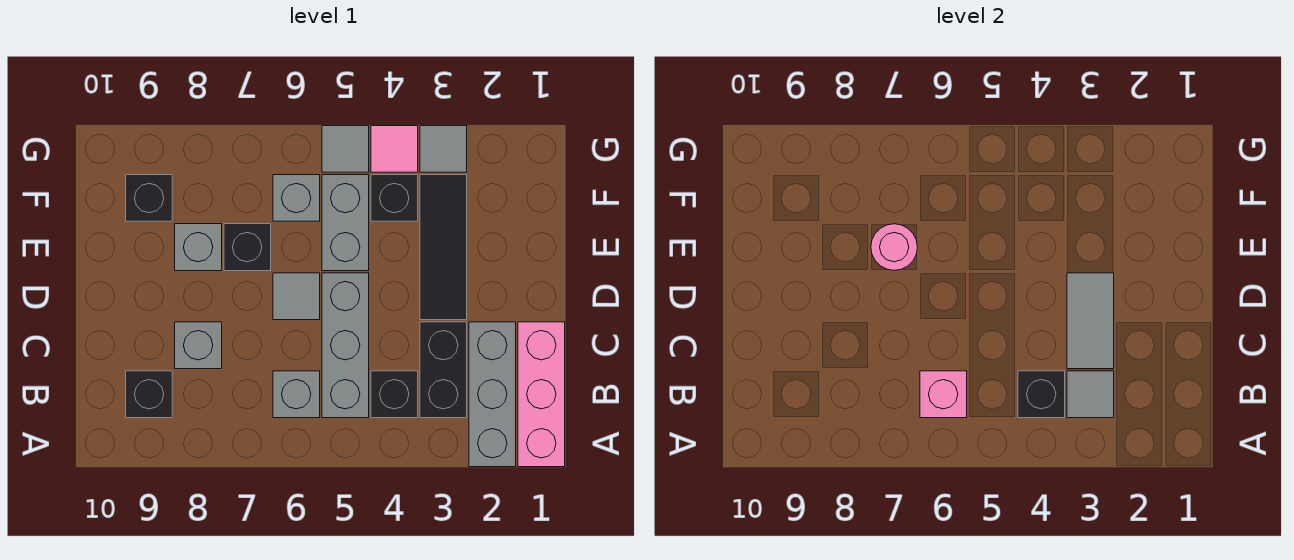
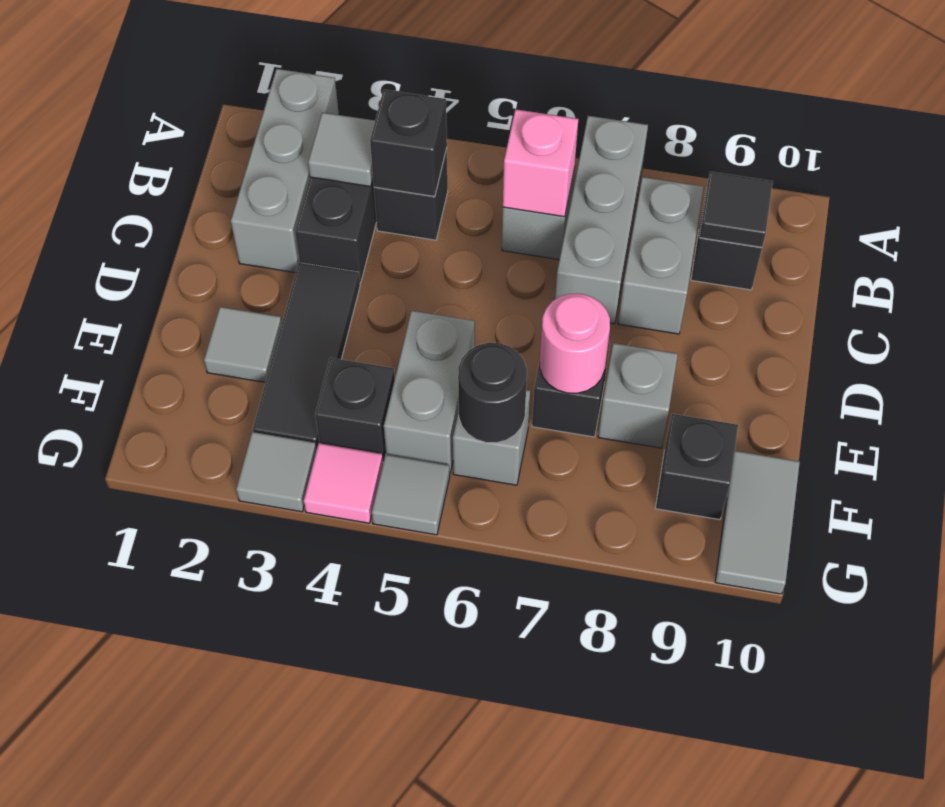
pink brick A1:C1 level 1 -> none
grey brick B5:D5 level 1 -> grey brick A7:C7 level 1
none -> black tile B9 level 2
grey tile C3:D3 level 2 -> grey tile F10:G10 level 1
grey brick C8 level 1 -> grey brick B8:C8 level 1
grey tile D6 level 1 -> grey tile E2 level 1
none -> black round brick F6 level 2

